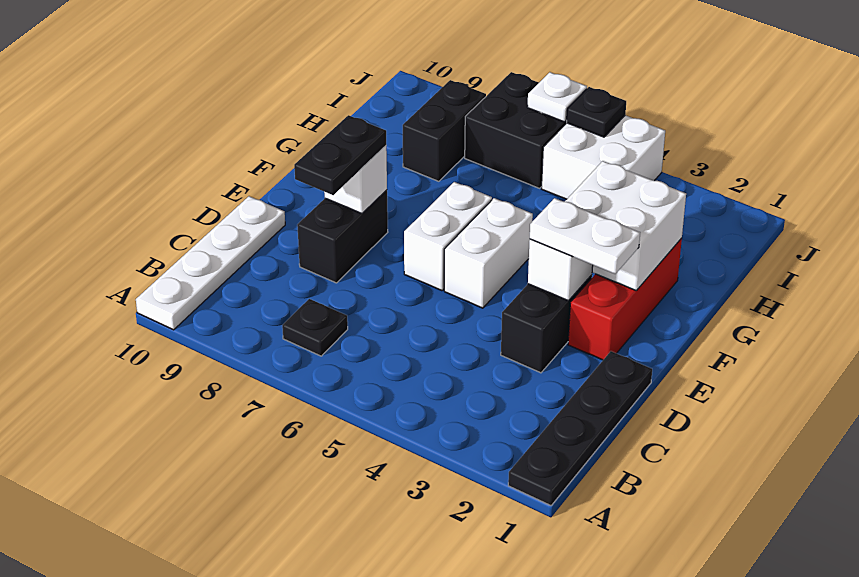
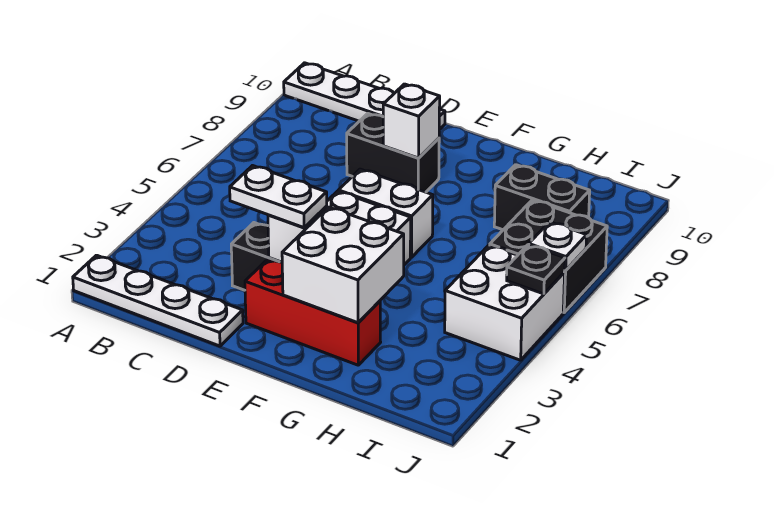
black plate A1:D1 level 1 -> white plate A1:D1 level 1
black plate B7 level 1 -> none
black plate D8:E8 level 3 -> none
white plate E2:E3 level 3 -> white plate D3:E3 level 3

